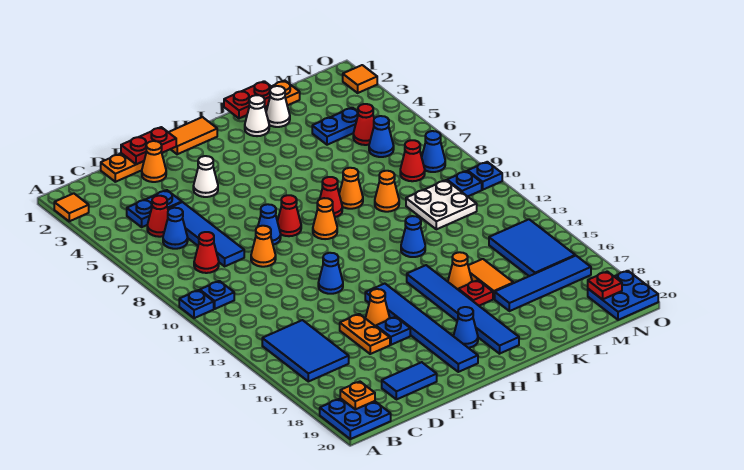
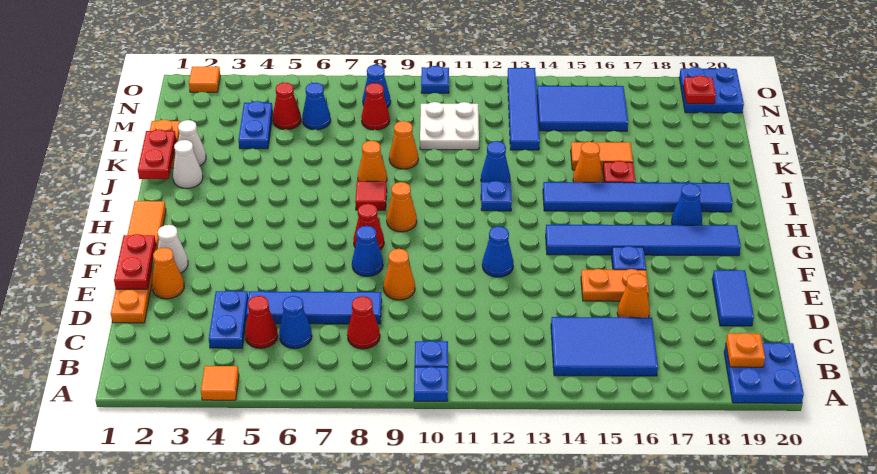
orange tile A2 level 1 -> orange tile A4 level 1
white cone F4 level 1 -> white cone F2 level 1
orange cone F15 level 1 -> orange cone D16 level 1
red cone I8 level 1 -> red tile I8 level 1
blue tile K17:N17 level 1 -> blue tile L13:O13 level 1
blue plate N10 level 1 -> blue plate I12 level 1

